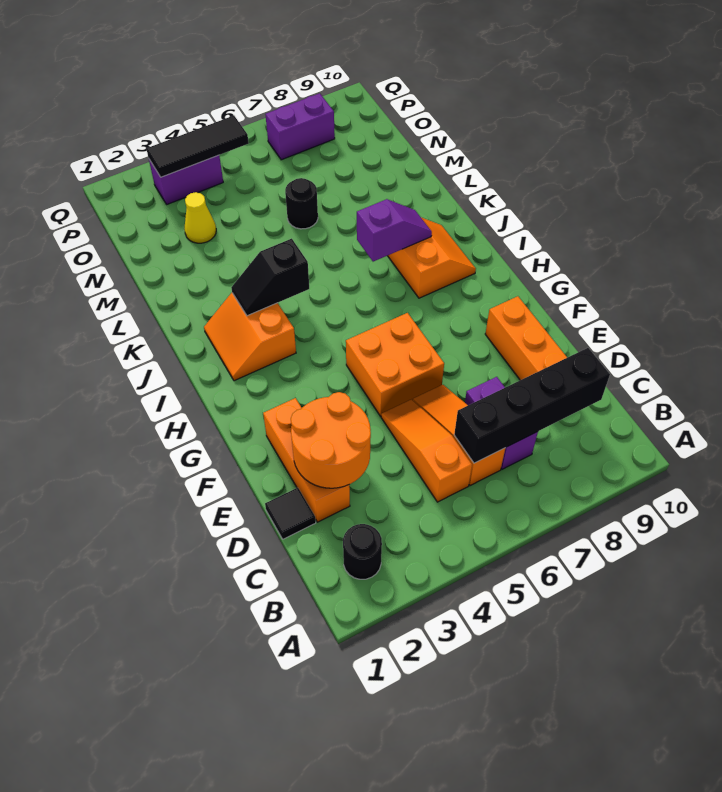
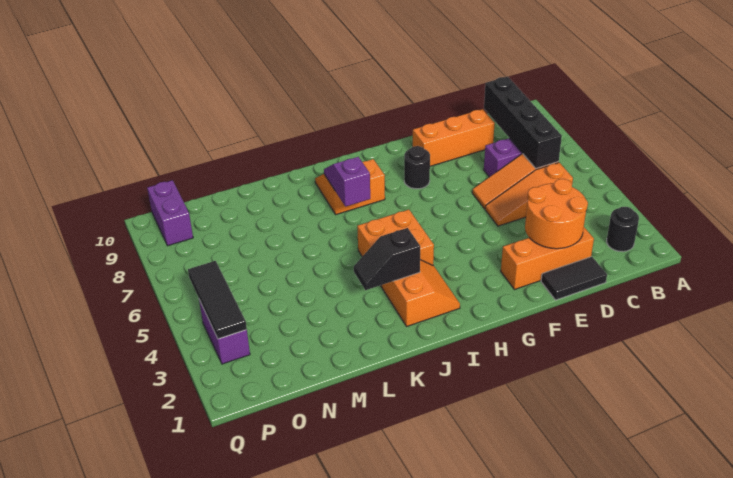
black tile D1 level 1 -> black tile D1:E1 level 1
orange brick F5:G6 level 1 -> orange brick I4:J5 level 1
orange slope I2:J3 level 1 top 3 -> orange slope I2:J3 level 1 top J
black slope J3:J4 level 2 top 4 -> black slope J3:K3 level 2 top J
black round brick M6 level 1 -> black round brick G8 level 1
yellow cone N3 level 1 -> none
purple brick P7:P8 level 1 -> purple brick P9:P10 level 1

